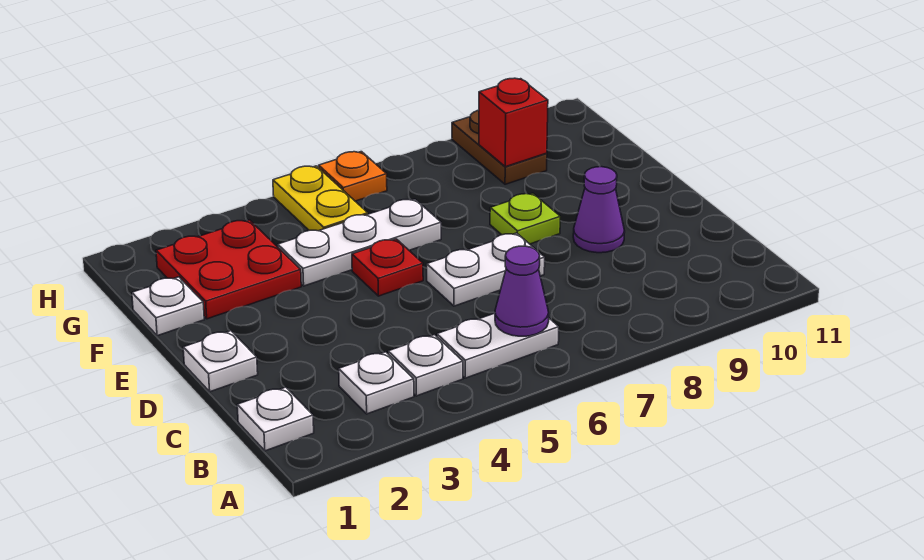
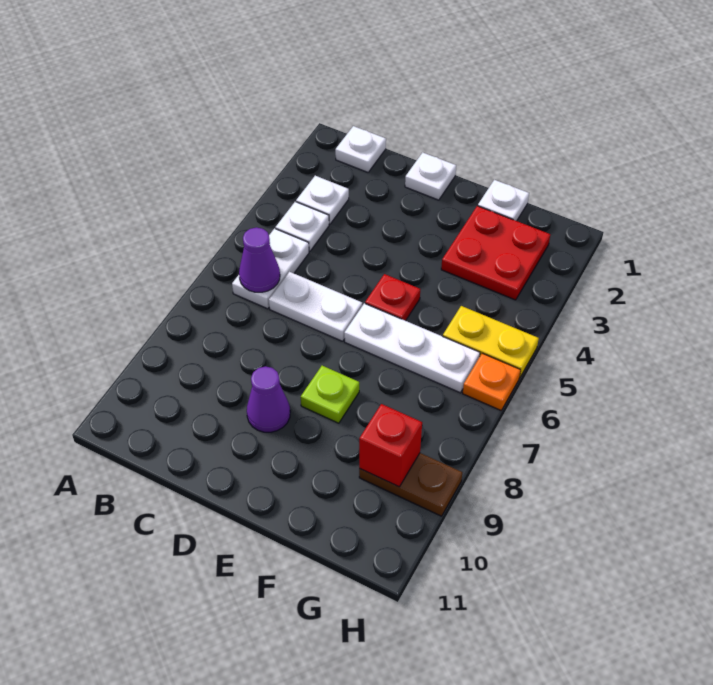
white plate D6:D7 level 1 -> white plate C6:D6 level 1
white plate F4:F6 level 1 -> white plate E6:G6 level 1

